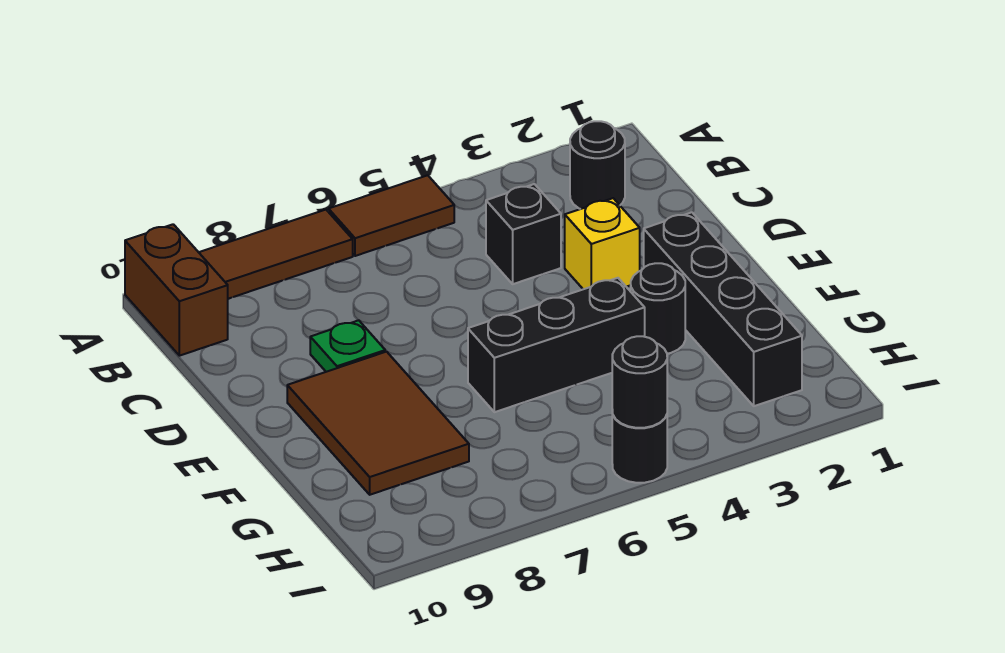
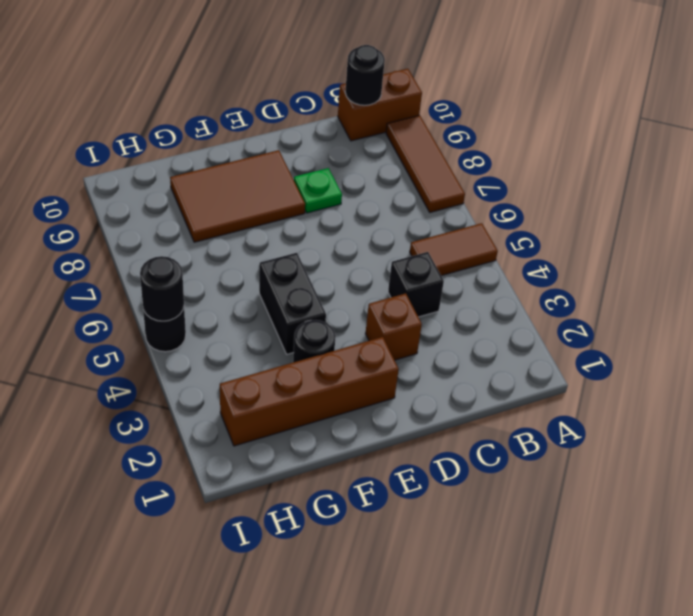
brown tile A5:A6 level 1 -> brown tile A5:B5 level 1
black round brick B2 level 1 -> black round brick B10 level 2
yellow brick D3 level 1 -> brown brick D3 level 1
black brick E2:H2 level 1 -> brown brick E2:H2 level 1
black brick F4:F6 level 1 -> black brick F4:F5 level 1

